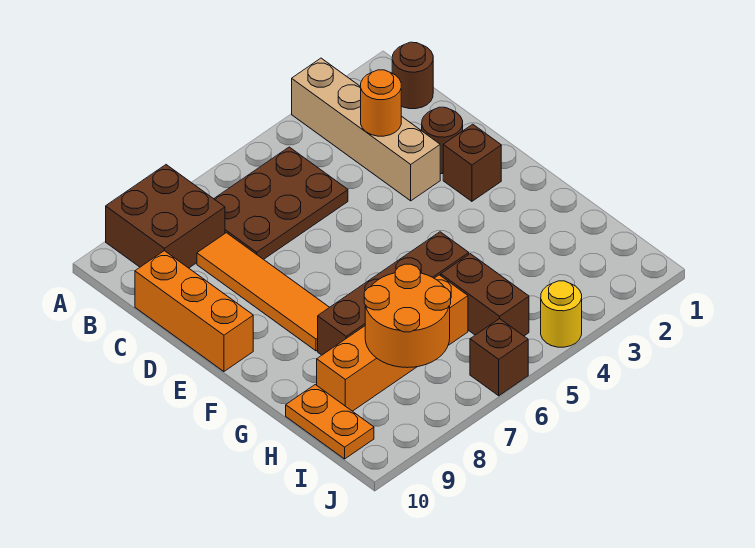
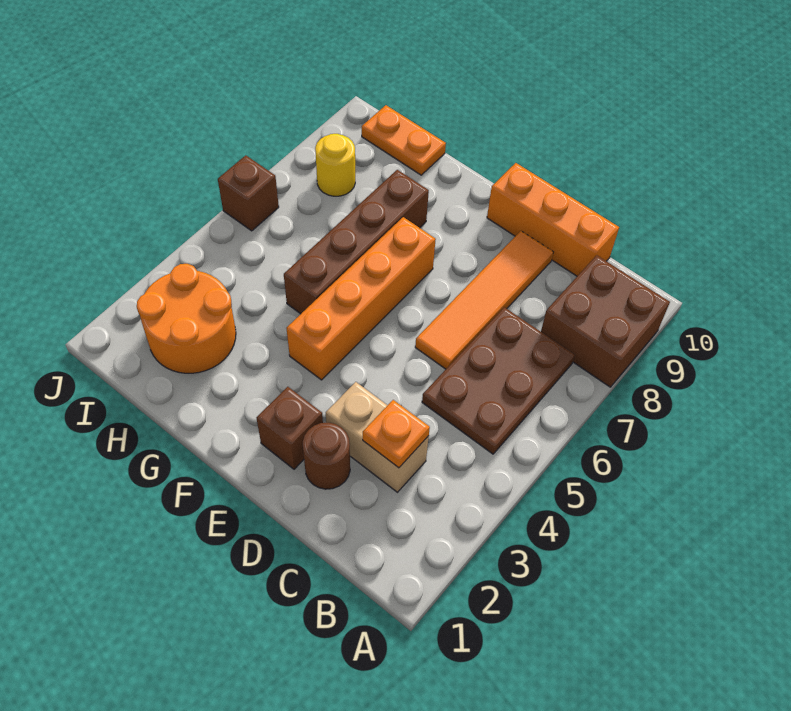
tan brick A3:D3 level 1 -> tan brick C3:D3 level 1
brown round brick B1 level 1 -> none
orange round brick C3 level 2 -> orange plate C3 level 2
orange tile C8:F8 level 1 -> orange tile D6:D9 level 1
brown brick H5:I5 level 1 -> none
orange brick H6:H9 level 1 -> orange brick F4:F7 level 1
orange round brick H7:I8 level 2 -> orange round brick H2:I3 level 1
yellow round brick J4 level 1 -> yellow round brick I8 level 1

